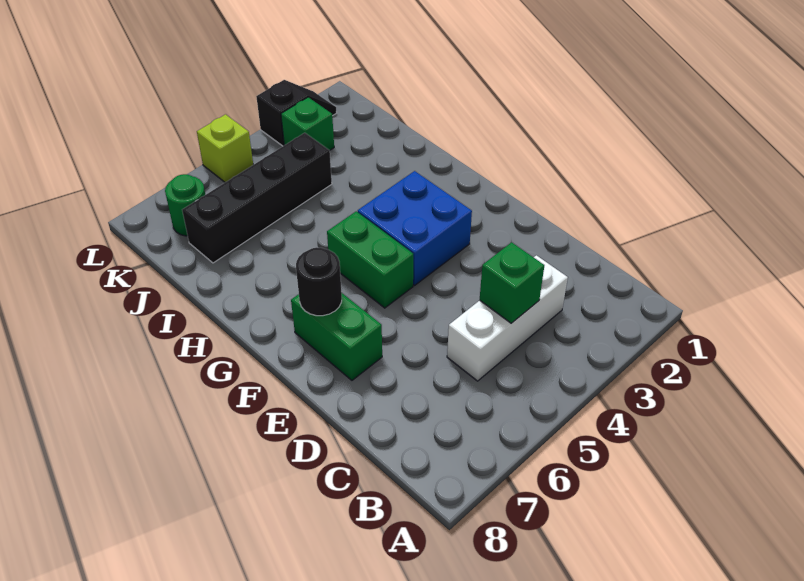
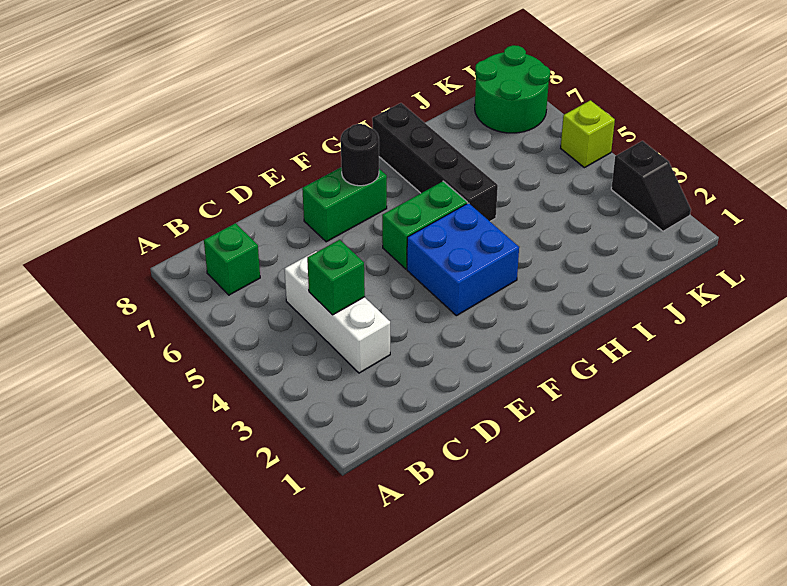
black brick J4:J7 level 1 -> black brick H5:H8 level 1
green brick K3 level 1 -> green brick B7 level 1
green round brick K7 level 1 -> green round brick K7:L8 level 1

